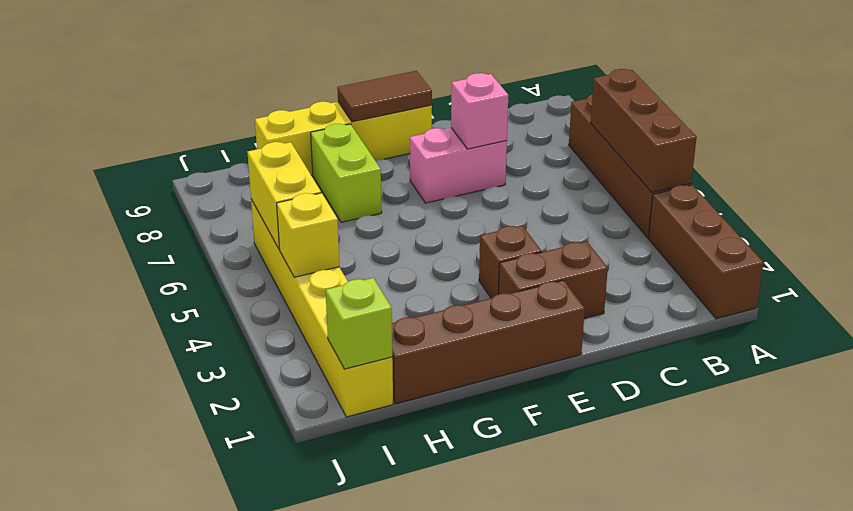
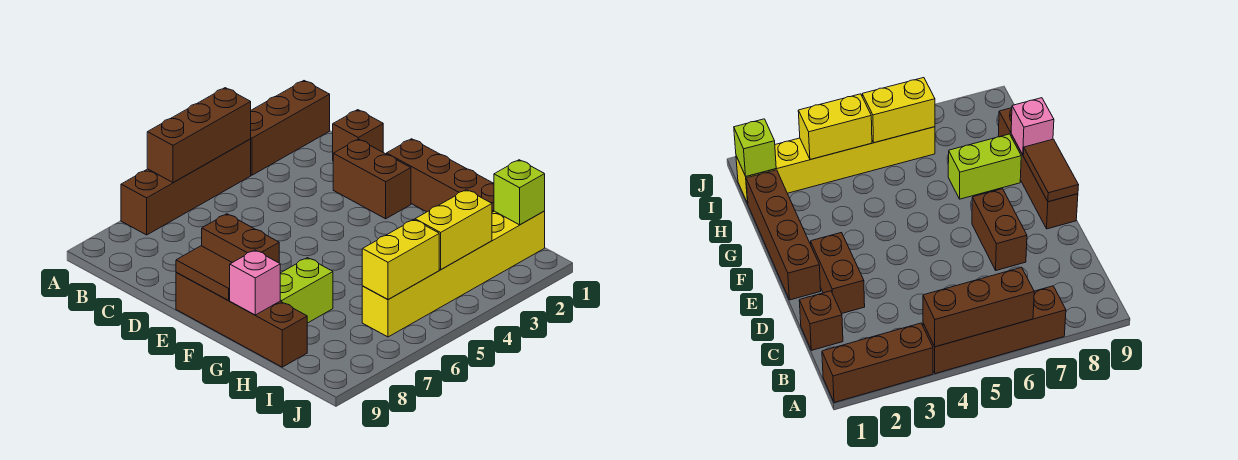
pink brick D7:E7 level 1 -> brown brick D7:E7 level 1
pink brick D7 level 2 -> pink brick G9 level 2
brown brick E3 level 1 -> brown brick C1 level 1
yellow brick E9:H9 level 1 -> brown brick E9:H9 level 1
yellow brick I4 level 2 -> yellow brick I3:I4 level 2

